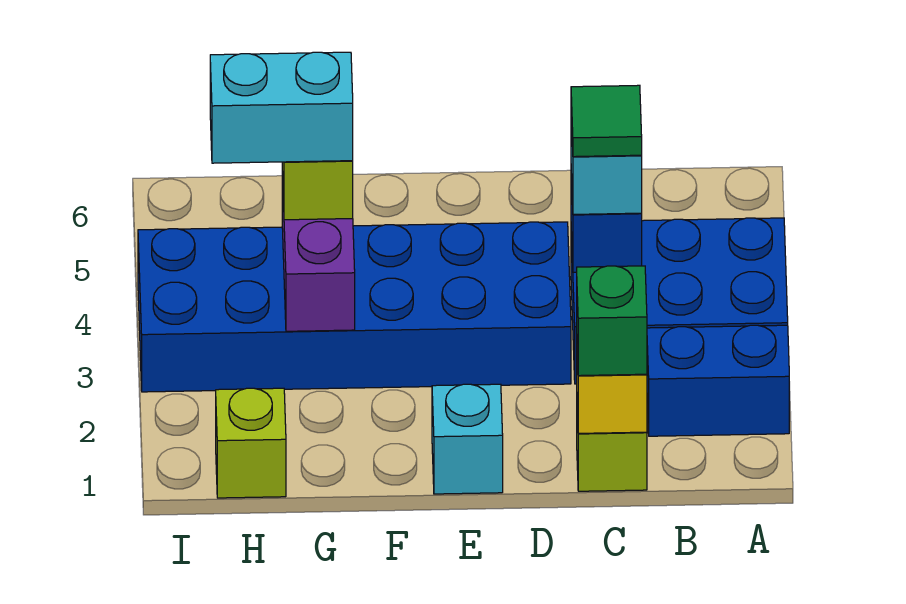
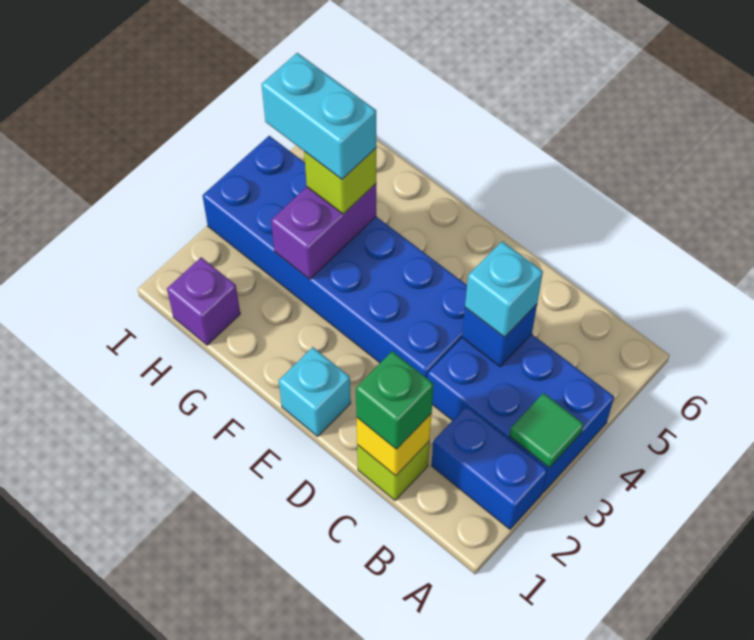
green tile C4 level 4 -> green tile A3 level 2
lime brick H1 level 1 -> purple brick H1 level 1

